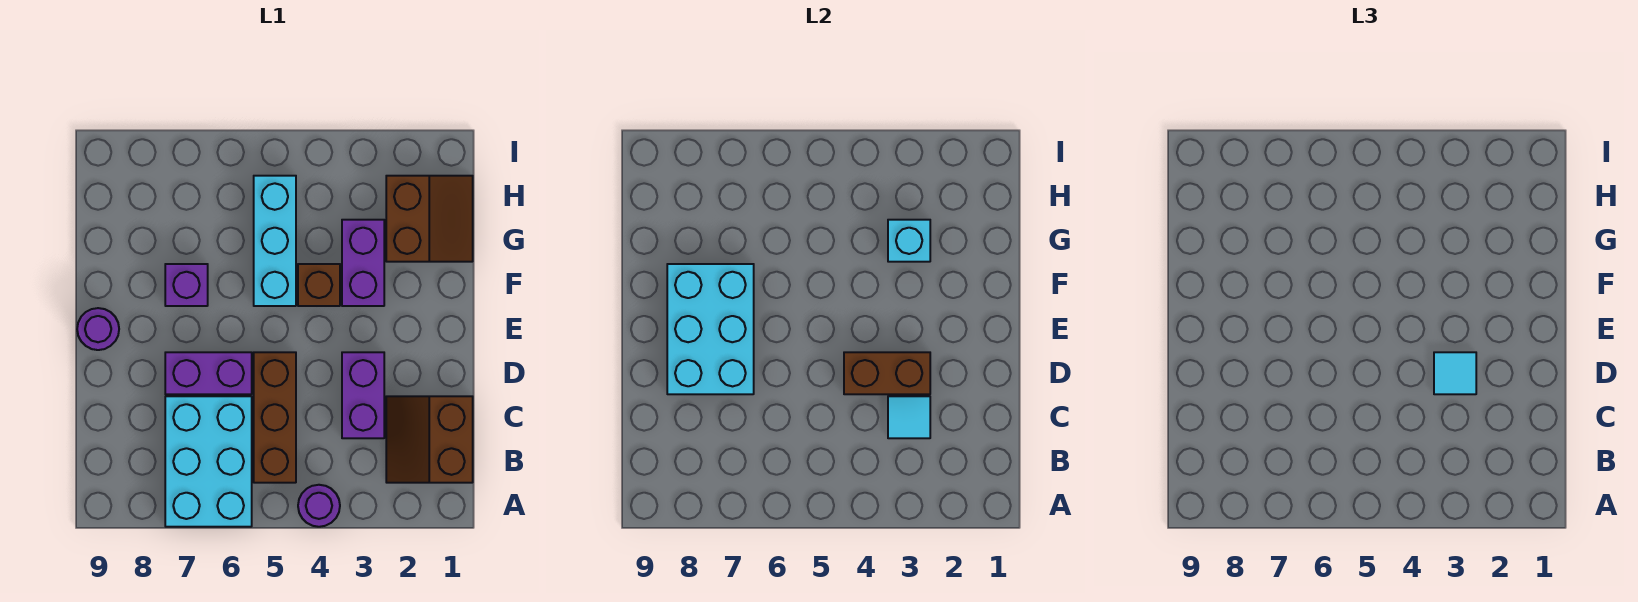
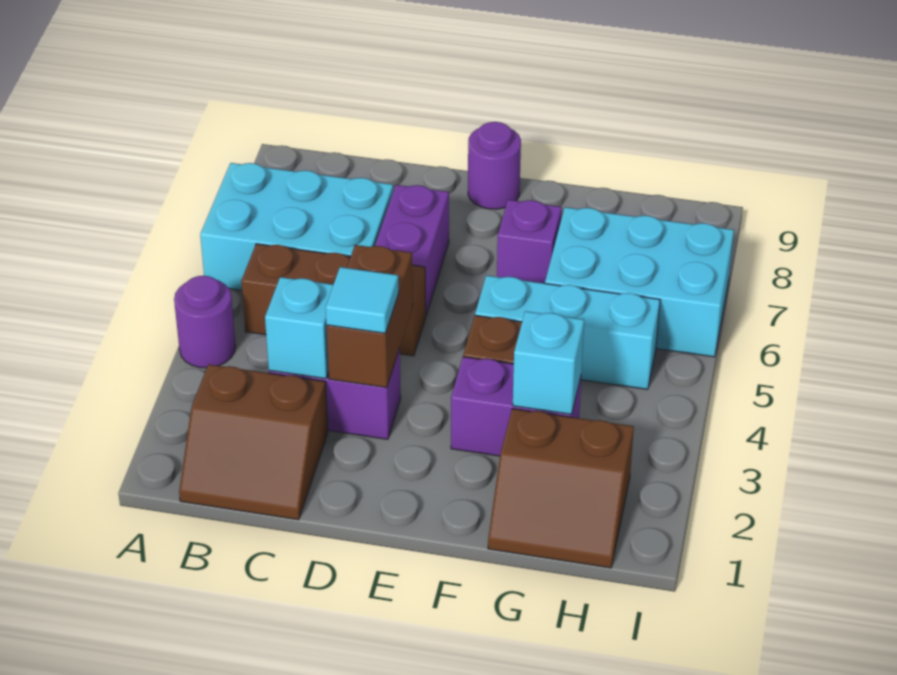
brown slope B1:C2 level 1 top 1 -> brown slope B1:C2 level 1 top 2
cyan tile C3 level 2 -> cyan brick C3 level 2
cyan brick D7:F8 level 2 -> cyan brick G6:I7 level 1

